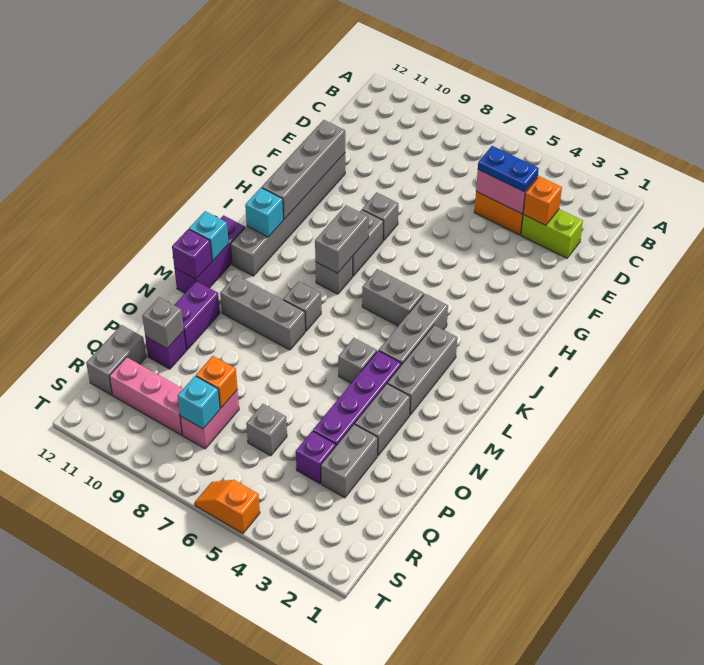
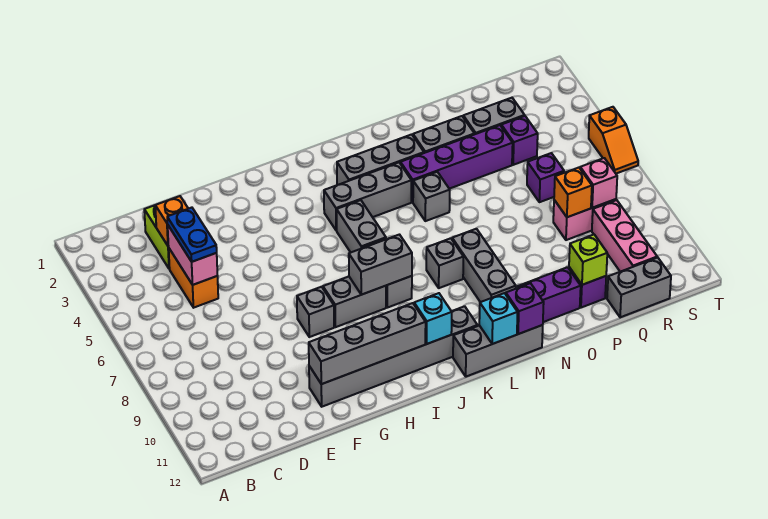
purple brick K12:M12 level 1 -> grey brick K12:M12 level 1
grey brick P11 level 2 -> lime brick P11 level 2
grey brick Q6 level 1 -> purple brick Q6 level 1
cyan brick R8 level 2 -> pink brick R8 level 2

